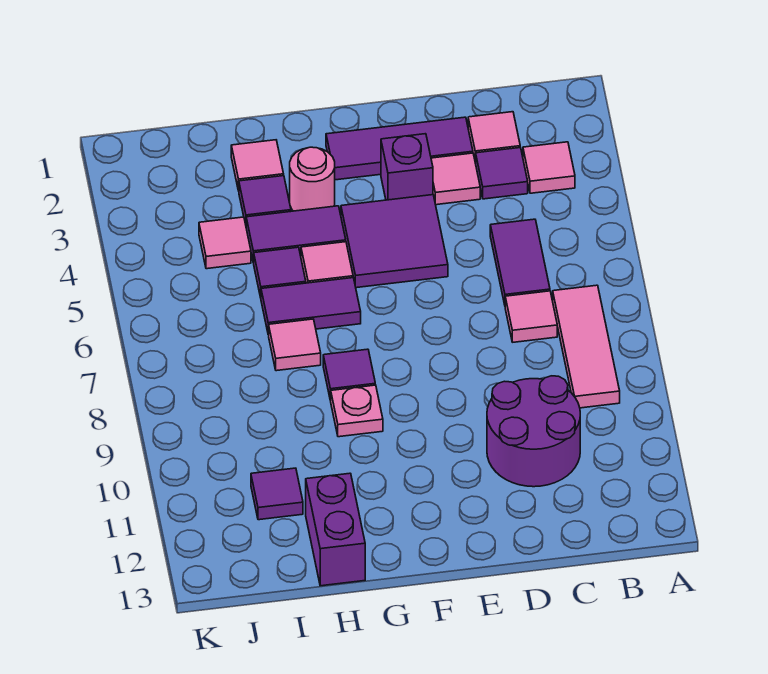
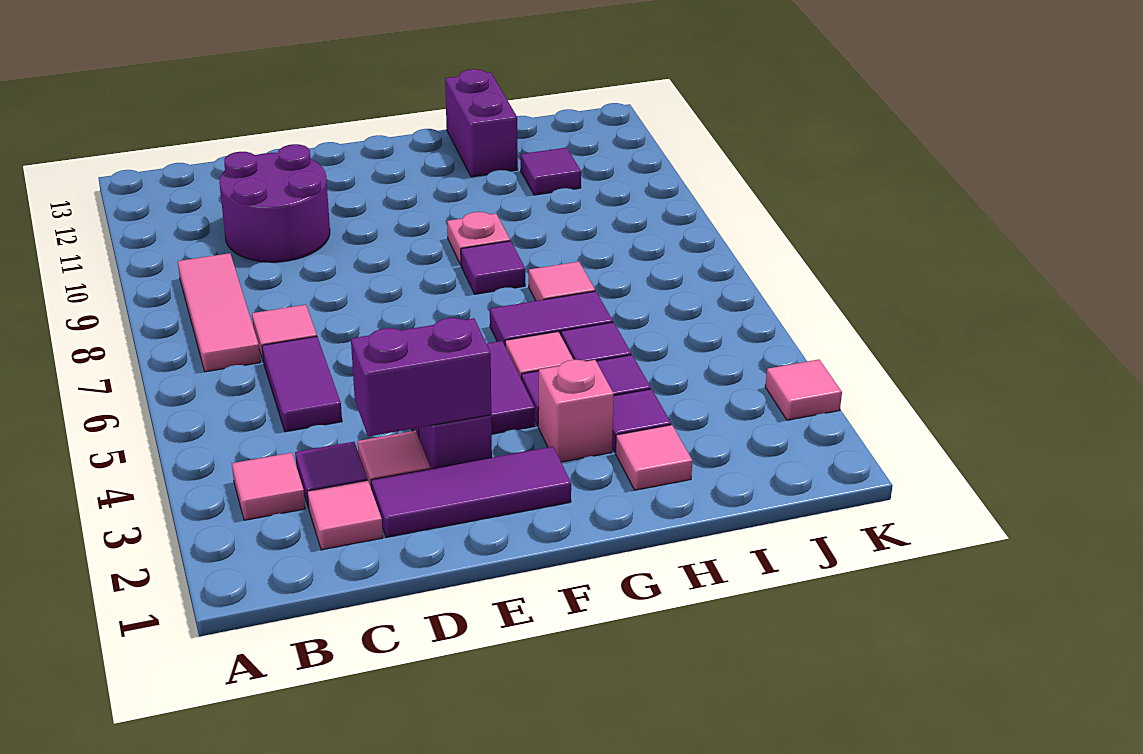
none -> purple brick D3:E3 level 2
pink round brick G3 level 1 -> pink brick G3 level 1
pink tile I4 level 1 -> pink tile K3 level 1

